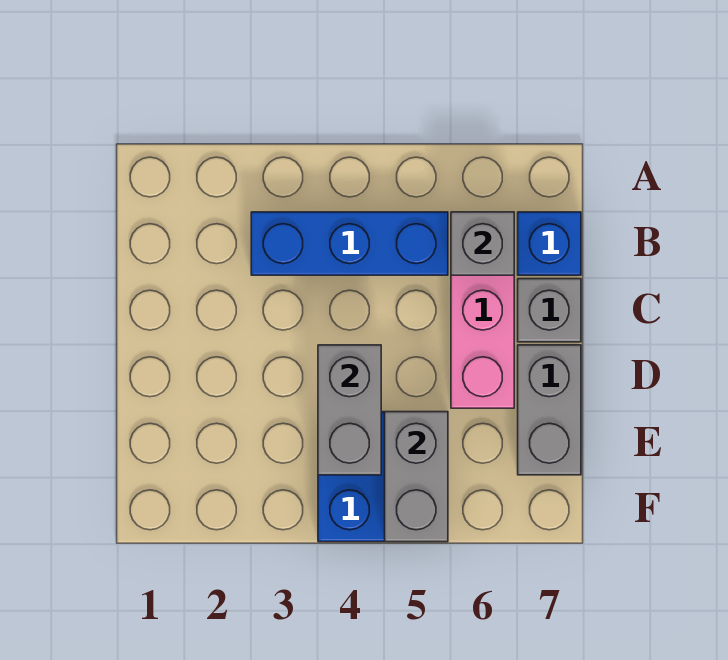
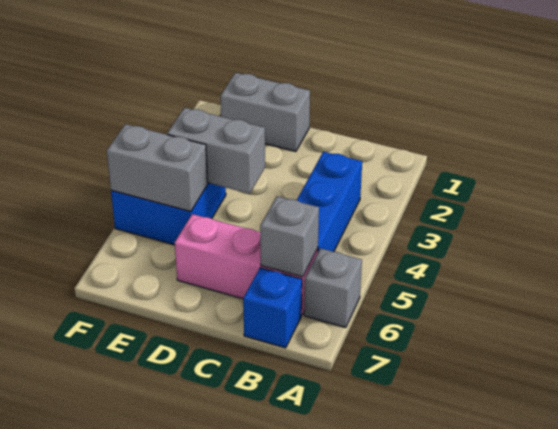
grey brick C7 level 1 -> grey brick A6 level 1
grey brick D7:E7 level 1 -> grey brick D1:E1 level 1

